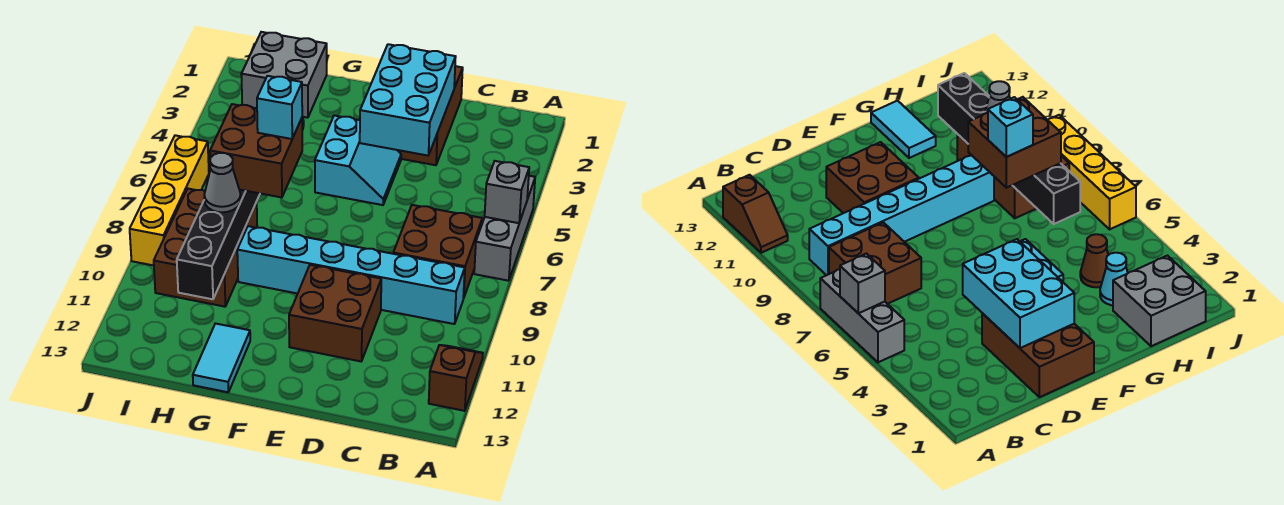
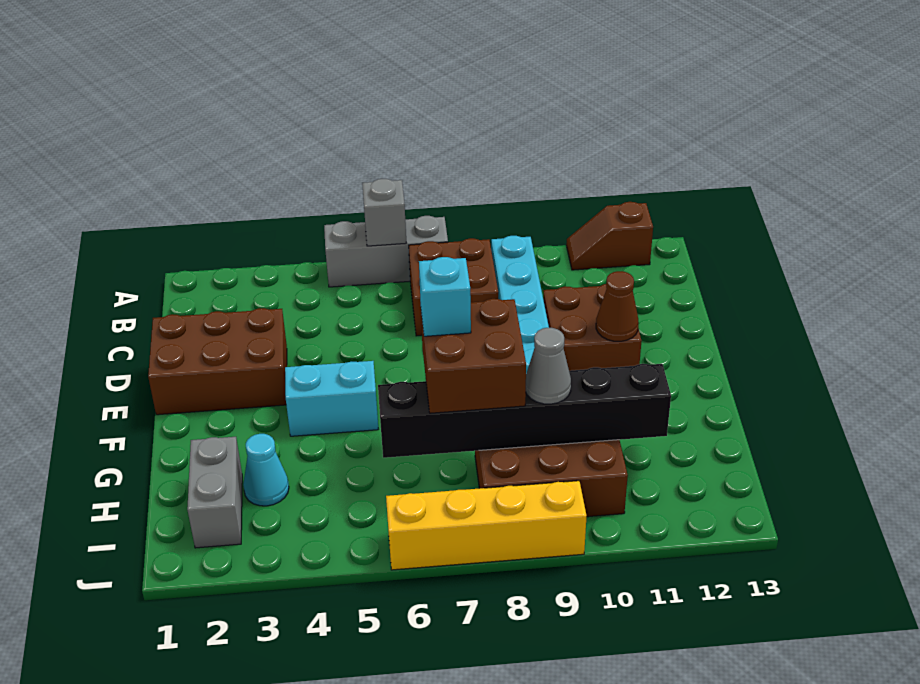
cyan brick D2:E4 level 2 -> none
cyan tile G12:G13 level 1 -> none
grey brick H1:I2 level 1 -> grey brick H2:I2 level 1
brown cone H4 level 1 -> brown cone E11 level 2

